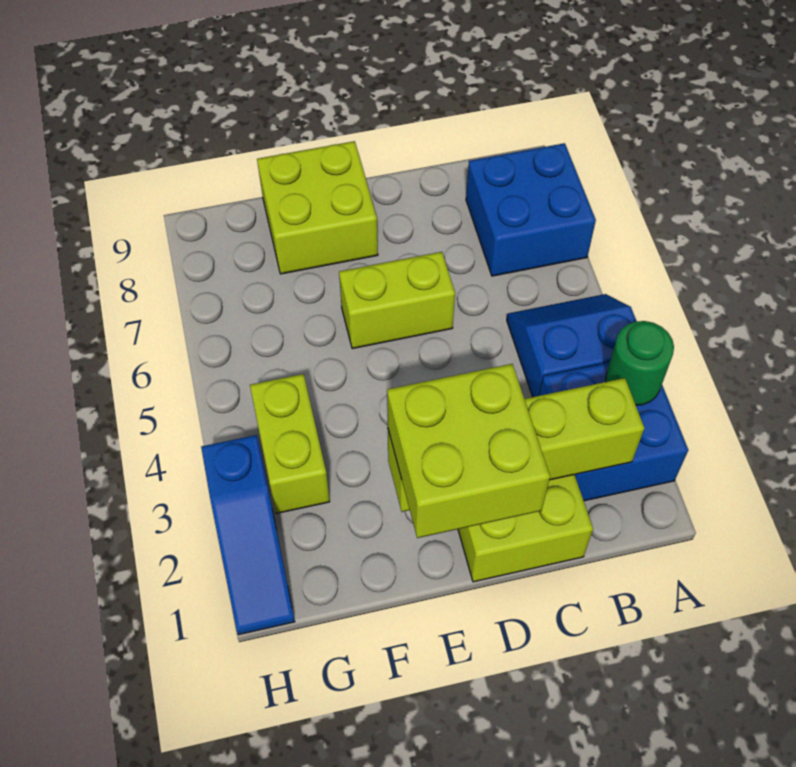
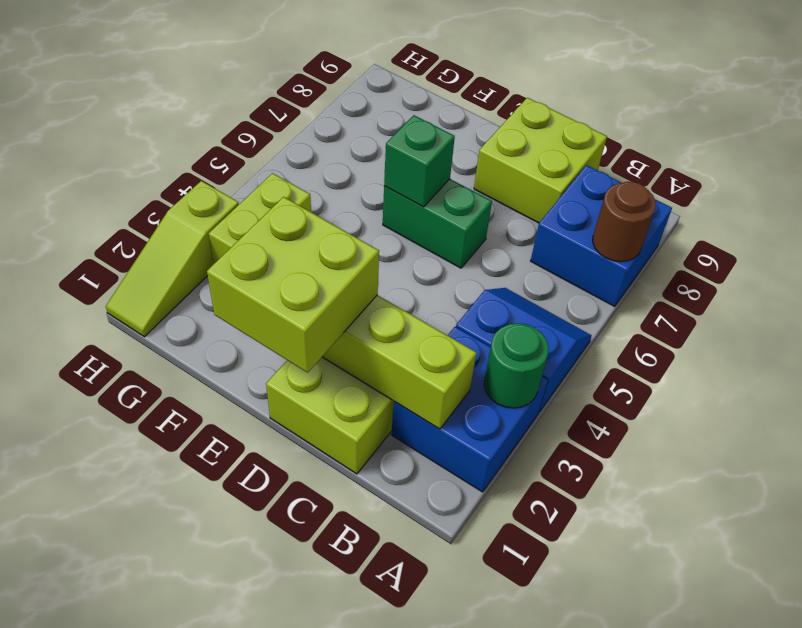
none -> brown round brick A7 level 2
lime brick D6:E6 level 1 -> green brick D6:E6 level 1
none -> green brick E6 level 2
lime brick E8:F9 level 1 -> lime brick C8:D9 level 1
blue slope H1:H3 level 1 top 3 -> lime slope H1:H3 level 1 top 3

